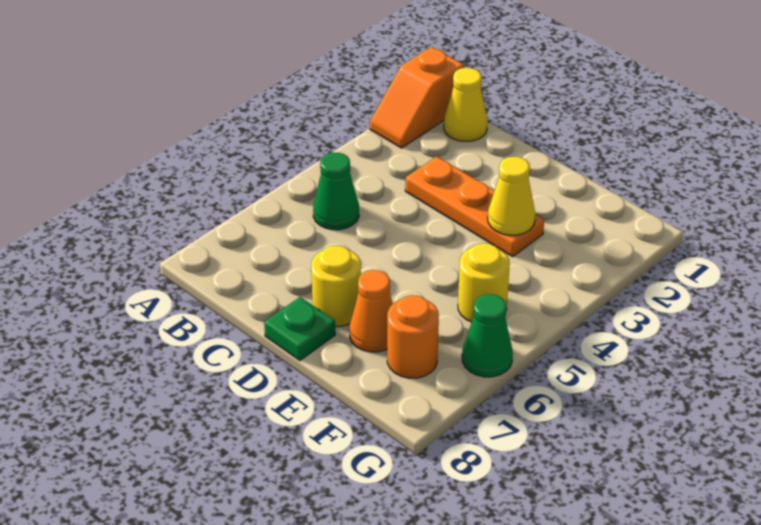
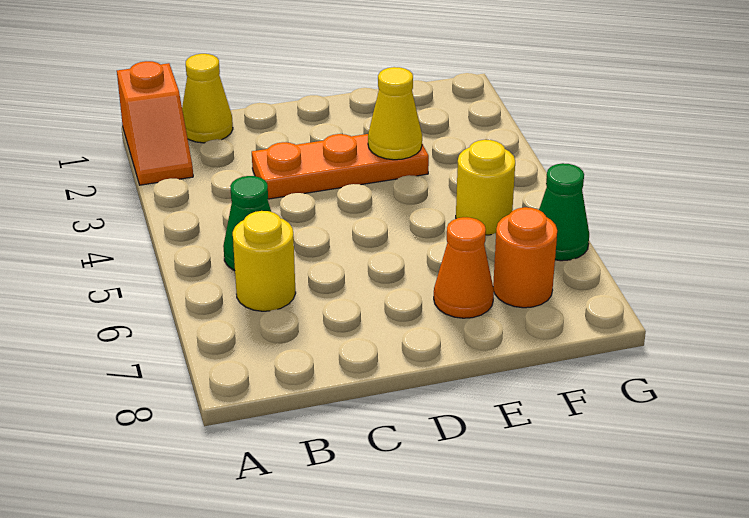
yellow round brick D7 level 1 -> yellow round brick B6 level 1
green plate D8 level 1 -> none

